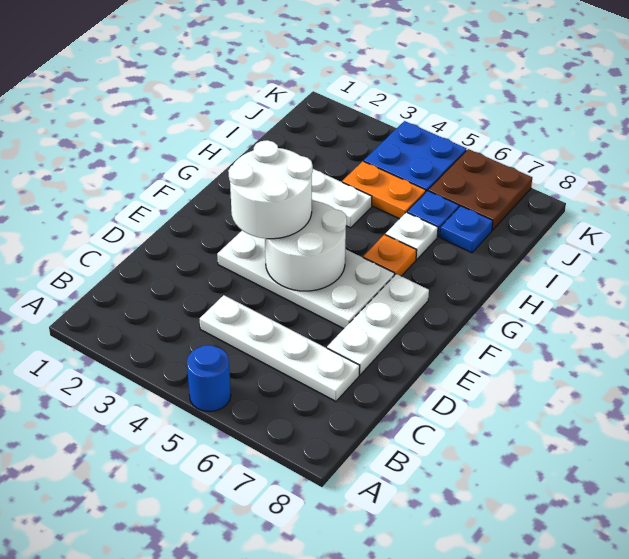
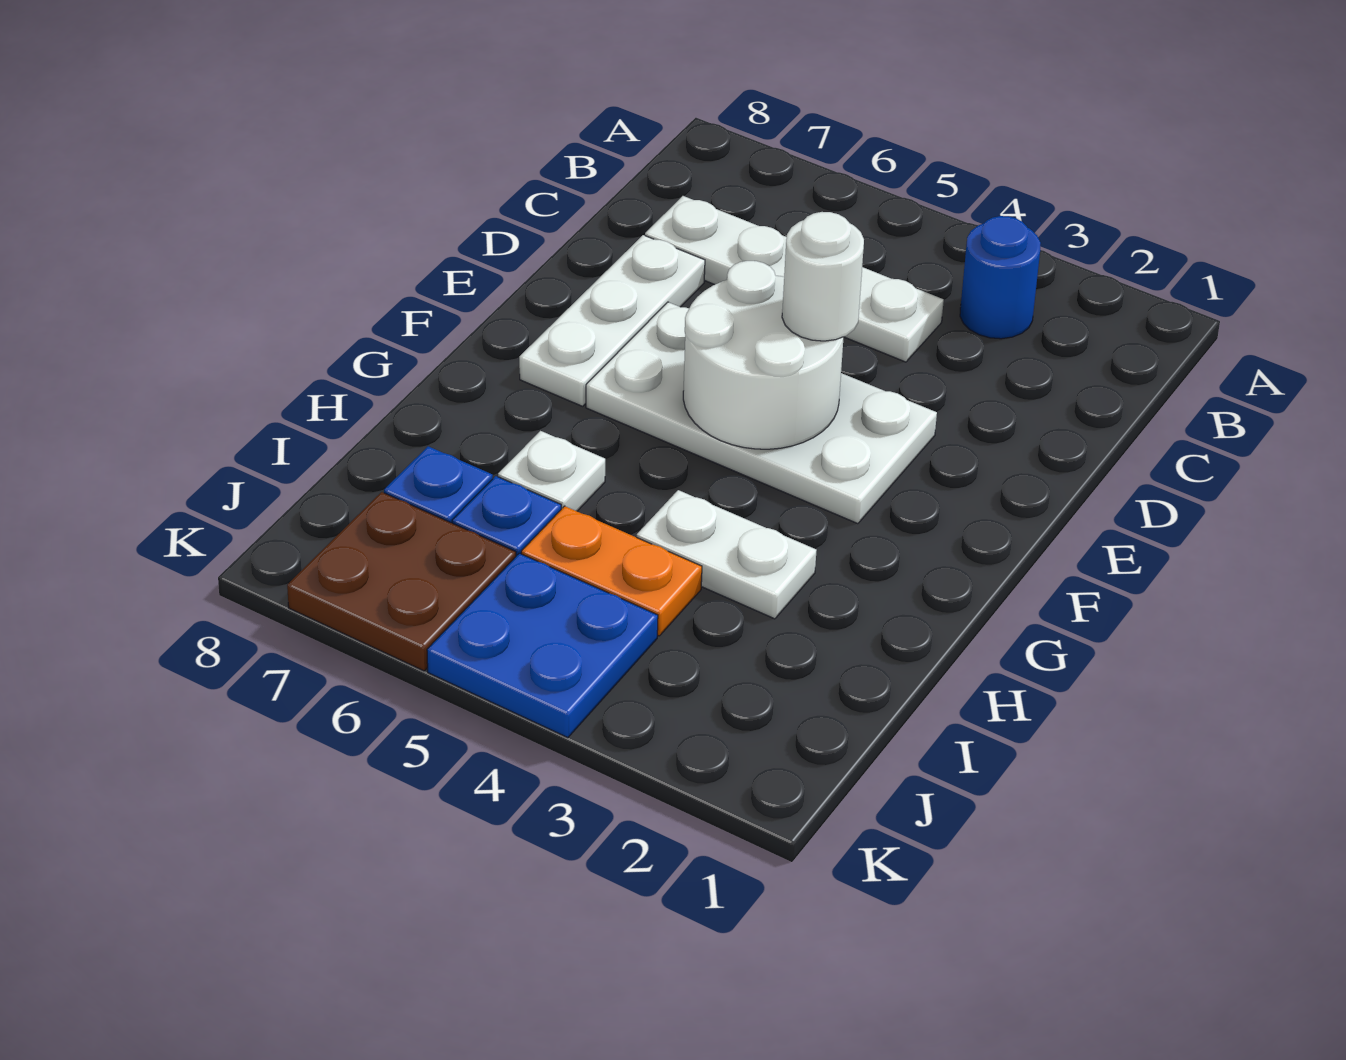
blue round brick A5 level 1 -> blue round brick B3 level 1
white round brick E3:F4 level 3 -> white round brick E4 level 3
orange plate G6 level 1 -> none

